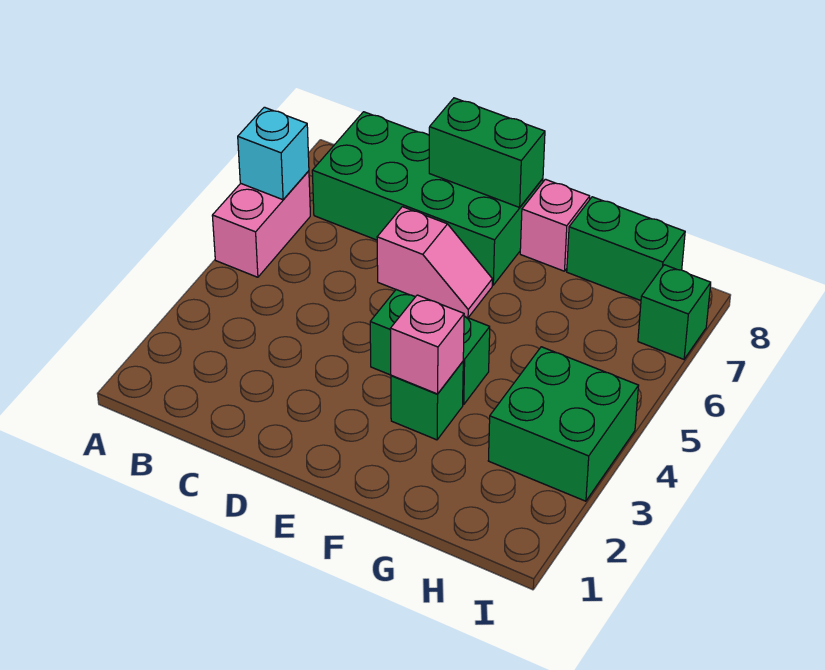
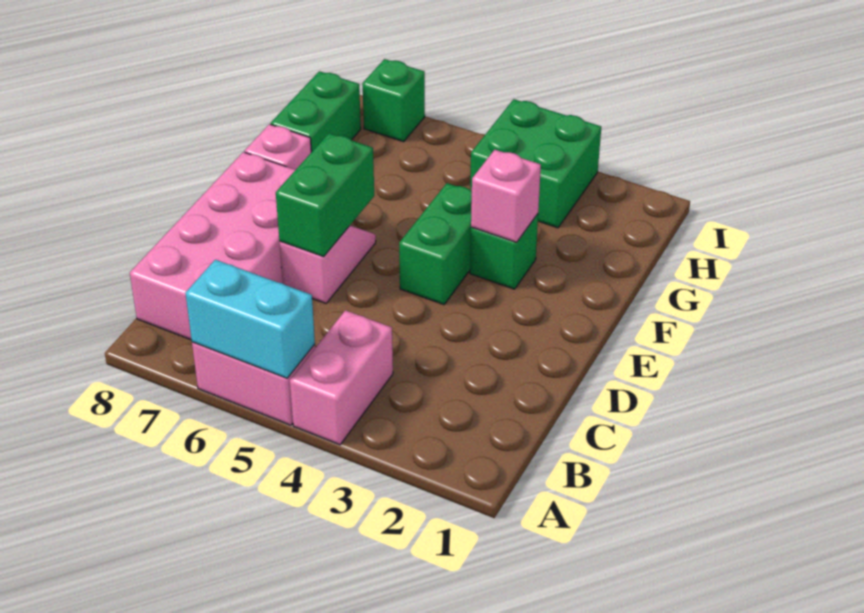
none -> pink brick A4:B4 level 1
cyan brick A6 level 2 -> cyan brick A5:A6 level 2
green brick B7:E8 level 1 -> pink brick B7:E8 level 1
green brick D8:E8 level 2 -> green brick D6:E6 level 2

